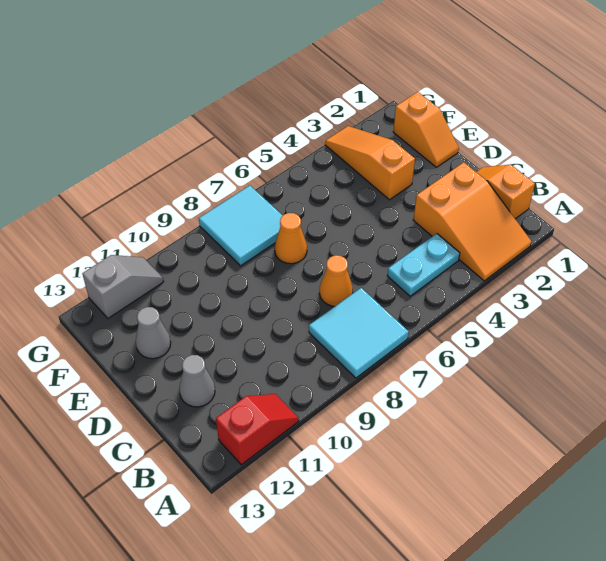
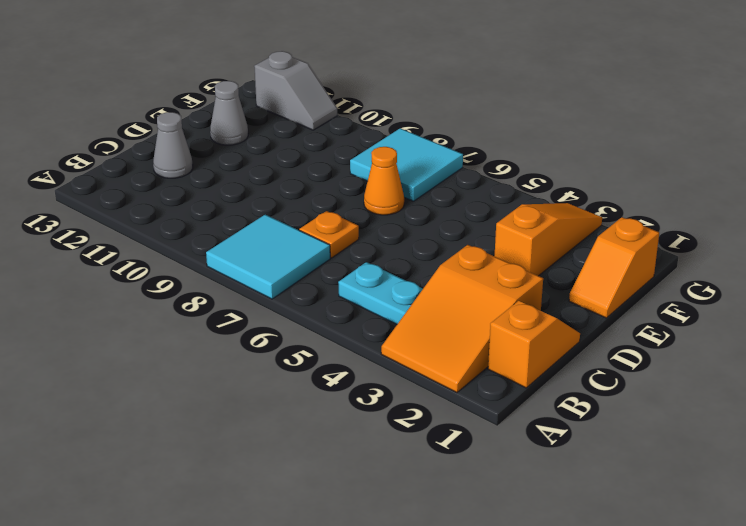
red slope A11:A12 level 1 top 12 -> none
orange cone C7 level 1 -> orange plate C7 level 1

